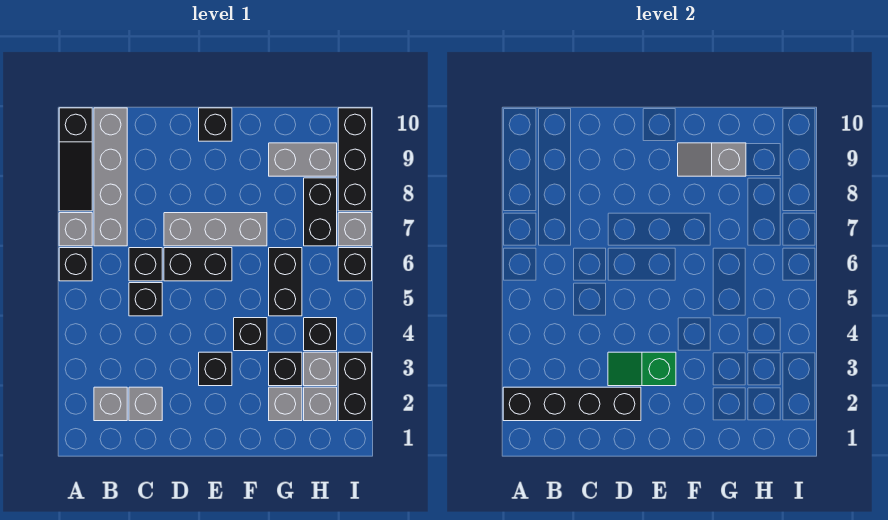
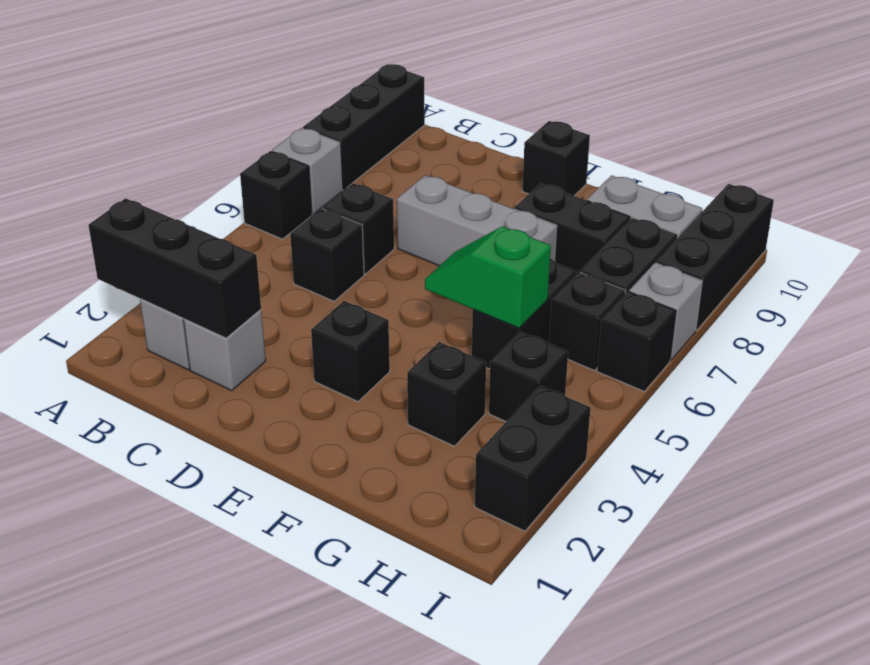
black brick A2:D2 level 2 -> black brick A2:C2 level 2
black slope A8:A10 level 1 top 10 -> black brick A8:A10 level 1
grey brick B7:B10 level 1 -> none
green slope D3:E3 level 2 top E -> green slope F5:G5 level 2 top G
black brick D6:E6 level 1 -> black brick F8:G8 level 1
black brick F4 level 1 -> black brick H6 level 1
grey slope F9:G9 level 2 top G -> none
grey brick G2 level 1 -> none
grey brick H2 level 1 -> none
grey brick H3 level 1 -> none

